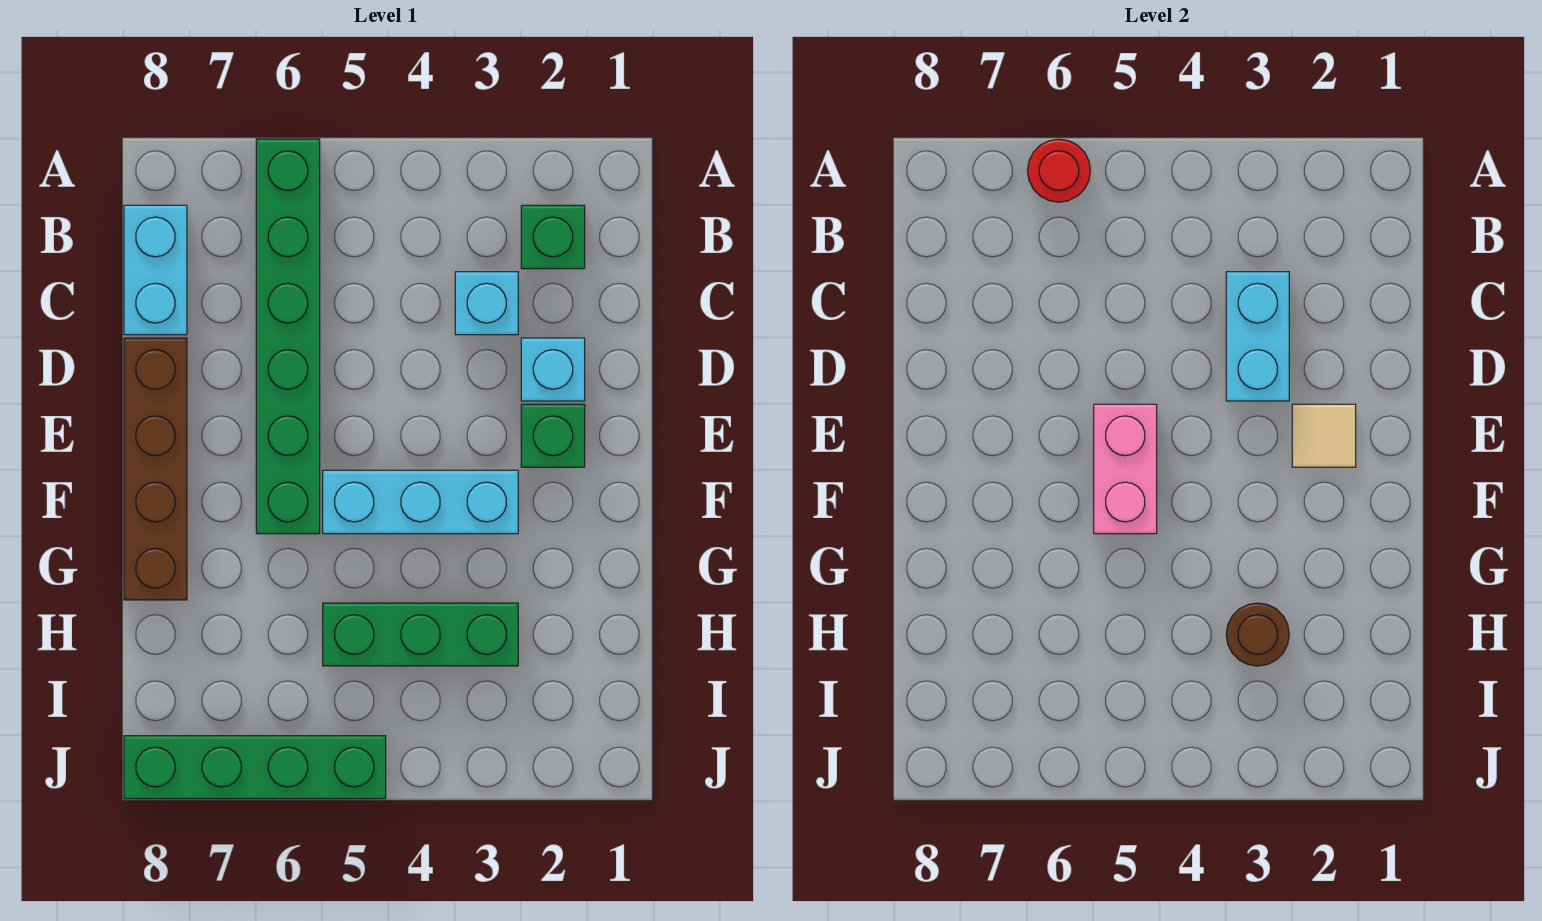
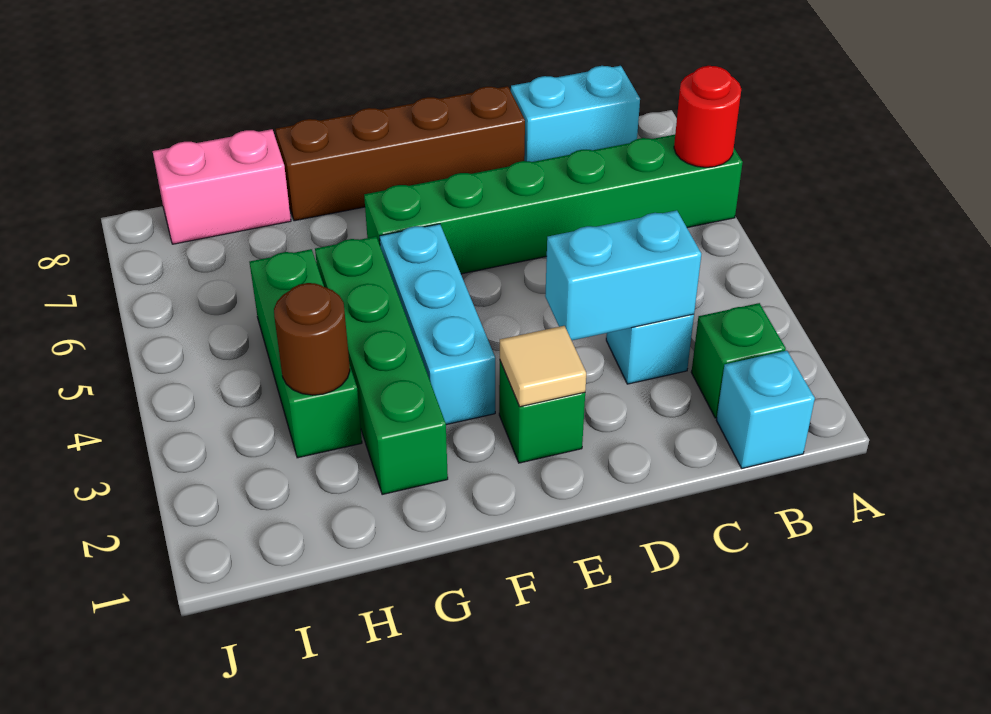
cyan brick D2 level 1 -> cyan brick B1 level 1
pink brick E5:F5 level 2 -> pink brick H8:I8 level 1
green brick J5:J8 level 1 -> green brick G2:G5 level 1

